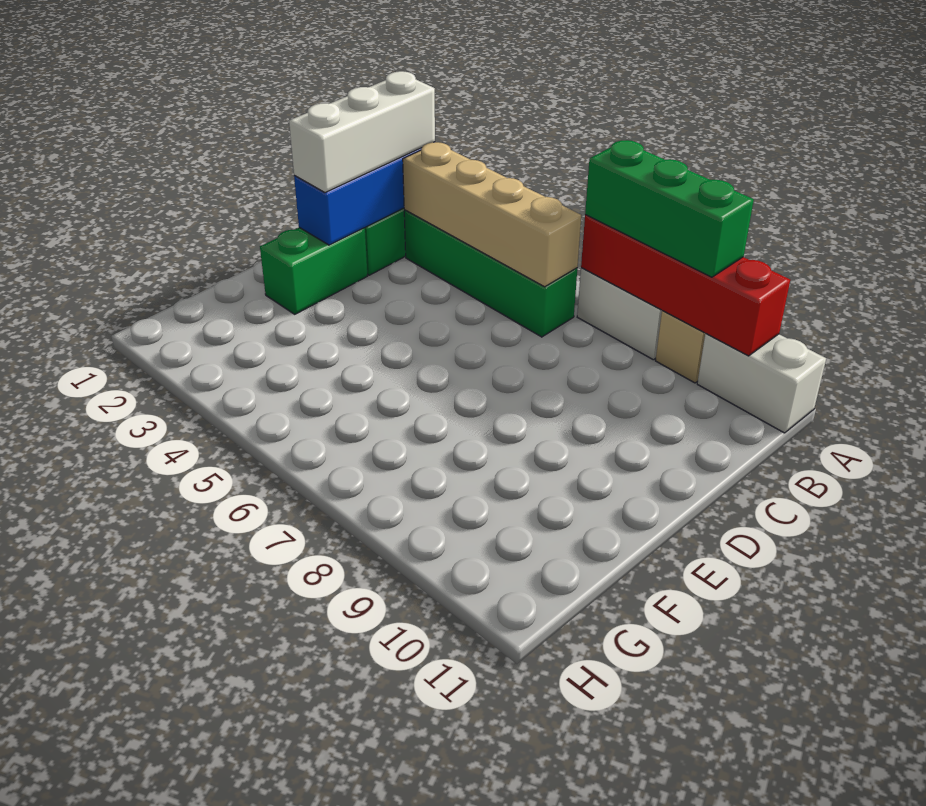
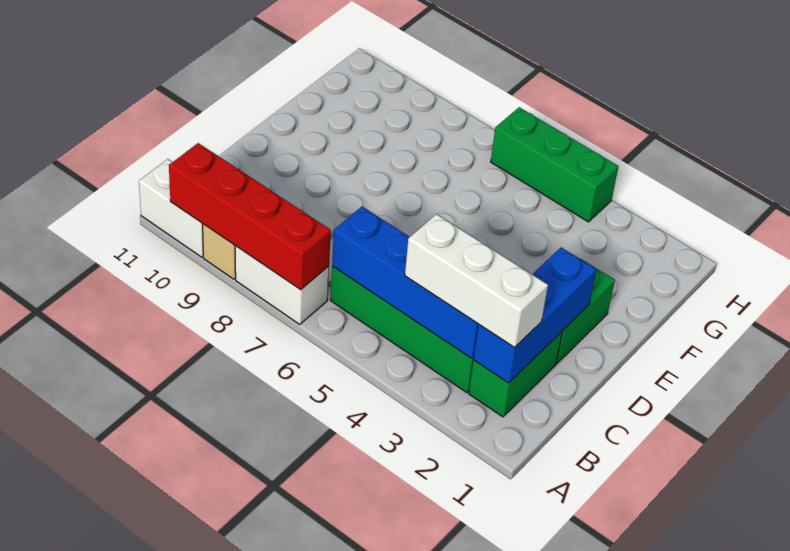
green brick A7:A9 level 3 -> green brick H4:H6 level 1
white brick B2:D2 level 3 -> white brick B2:B4 level 3
tan brick B3:B6 level 2 -> blue brick B3:B6 level 2

